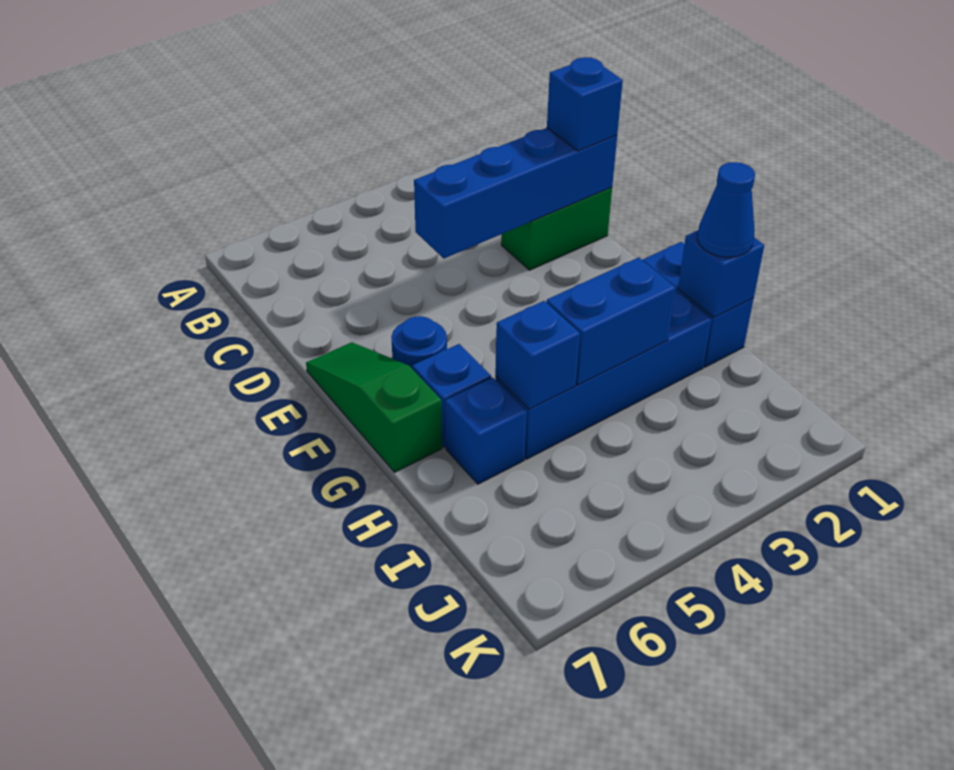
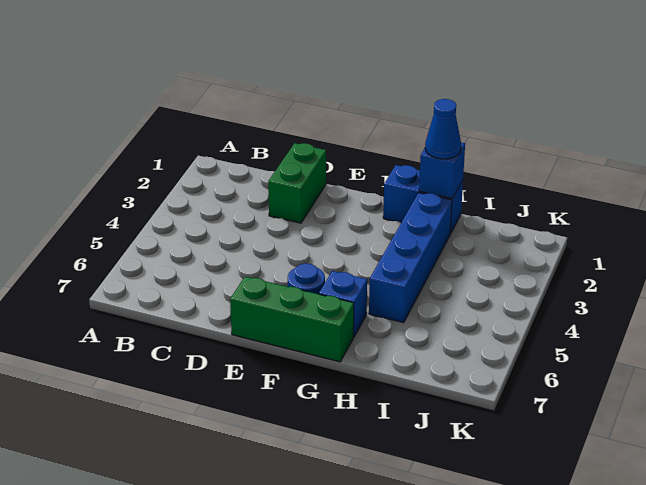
blue brick D1:D4 level 2 -> none
blue brick D1 level 3 -> none
green slope E7:G7 level 1 top G -> green brick E7:G7 level 1
blue brick H3:H4 level 2 -> none
blue brick H5 level 2 -> none
blue brick H6 level 1 -> none

